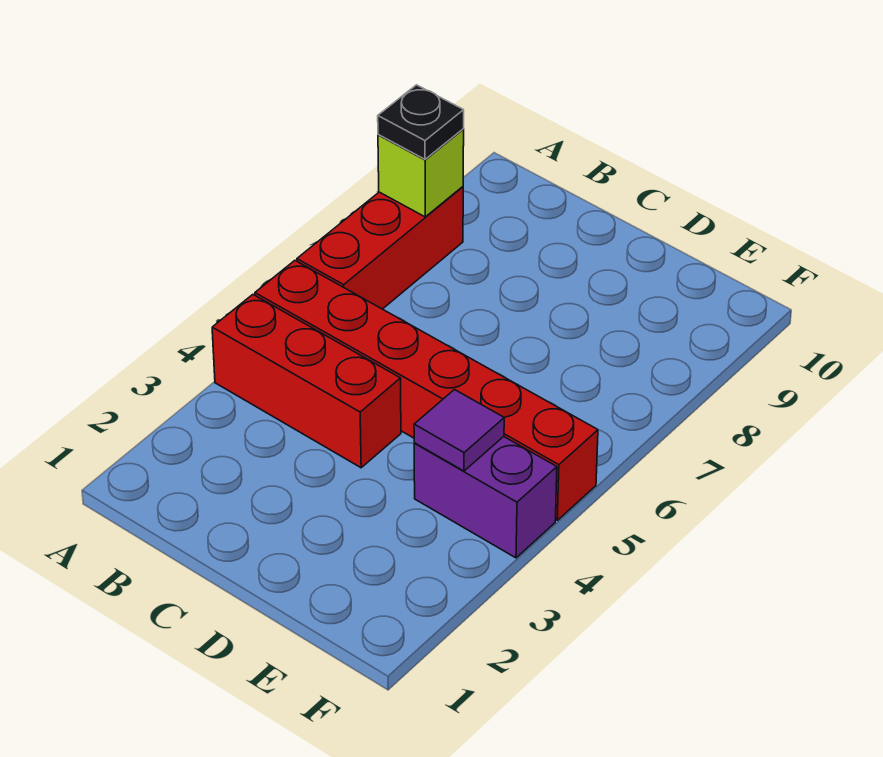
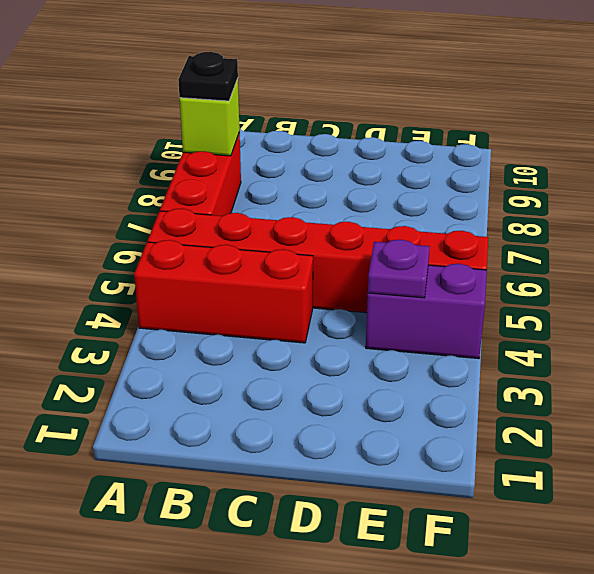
purple tile E4 level 2 -> purple plate E4 level 2

